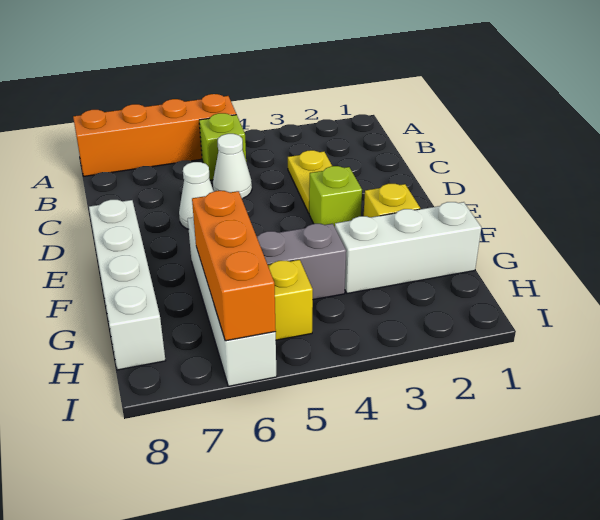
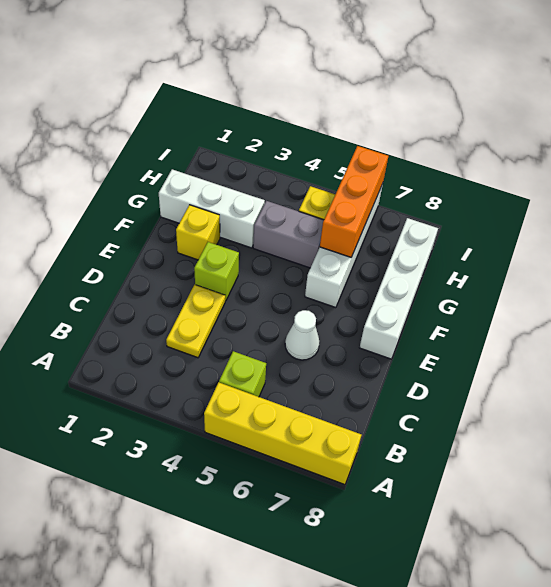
orange brick A5:A8 level 1 -> yellow brick A5:A8 level 1
white cone C5 level 1 -> none

